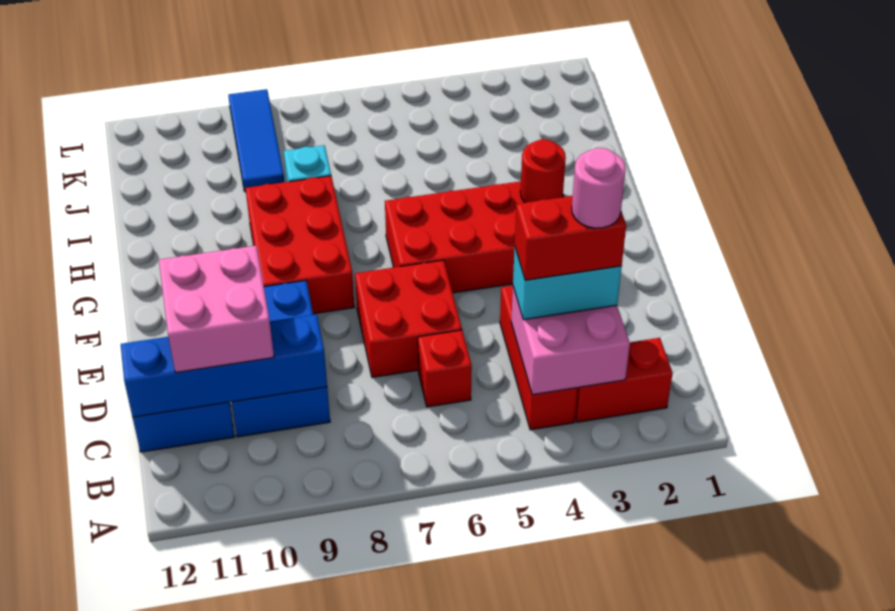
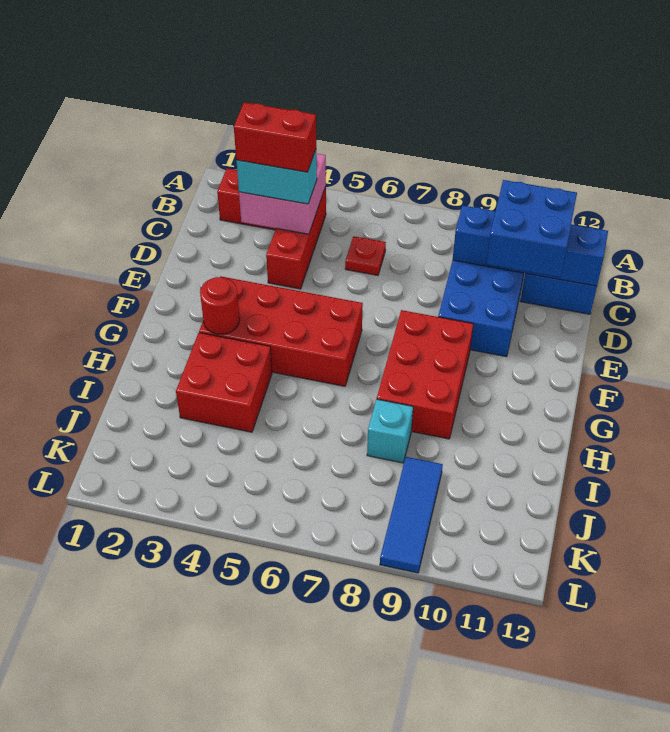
pink round brick C3 level 5 -> none
red brick C6 level 1 -> red plate C6 level 1
pink brick C10:D11 level 3 -> blue brick C10:D11 level 3
red brick D6:E7 level 1 -> red brick H3:I4 level 1

